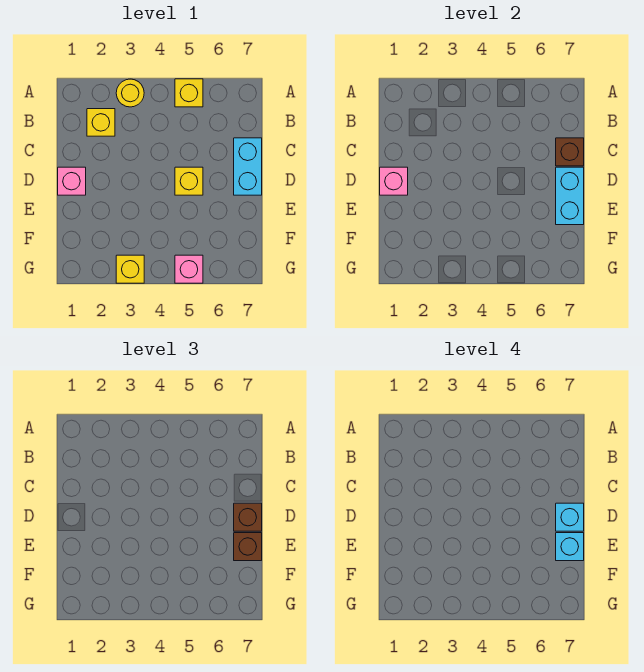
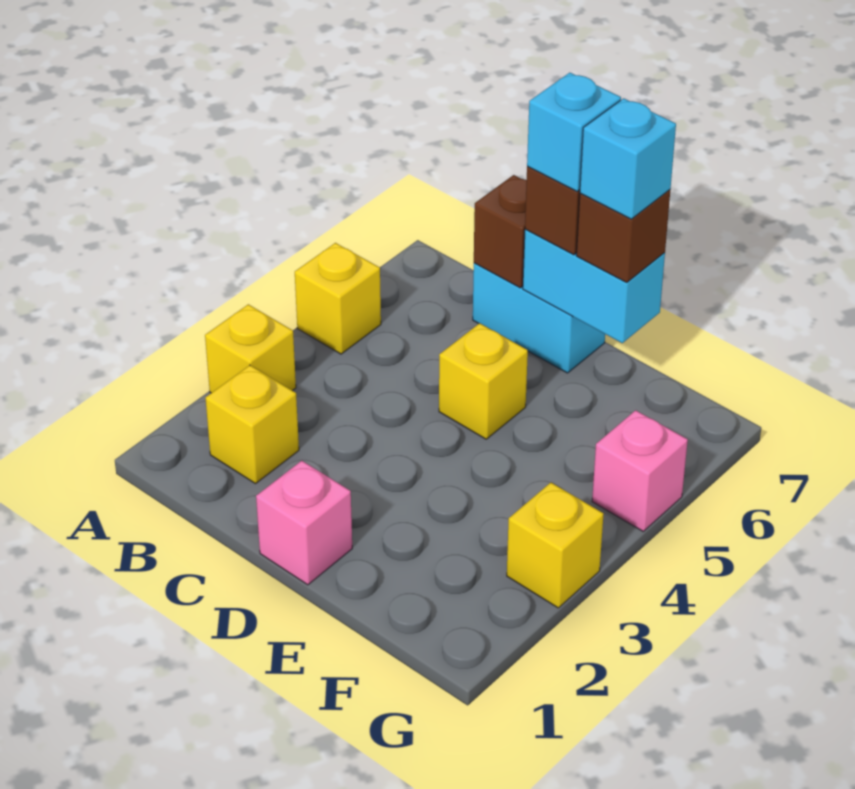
yellow round brick A3 level 1 -> yellow brick A3 level 1
pink brick D1 level 2 -> none

